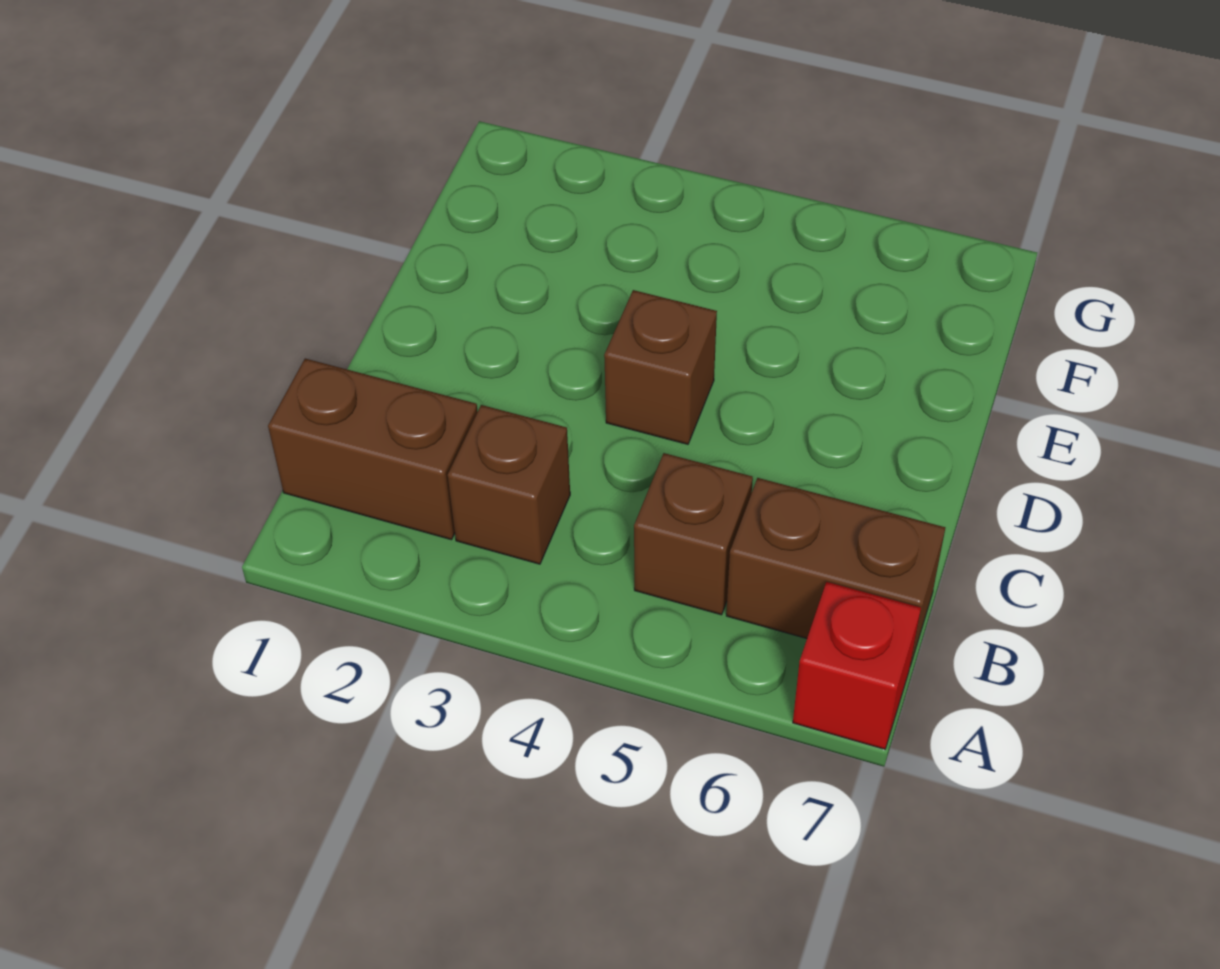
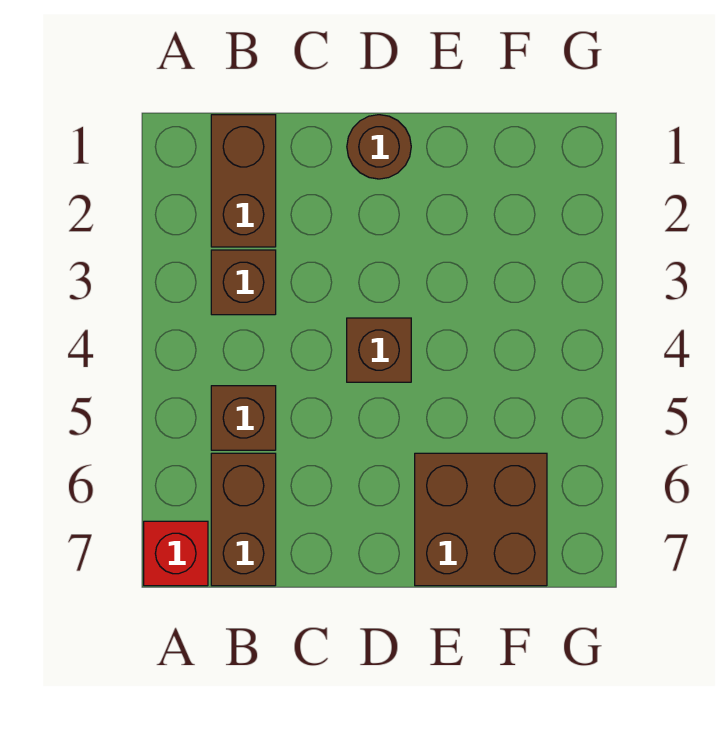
none -> brown round brick D1 level 1
none -> brown brick E6:F7 level 1

